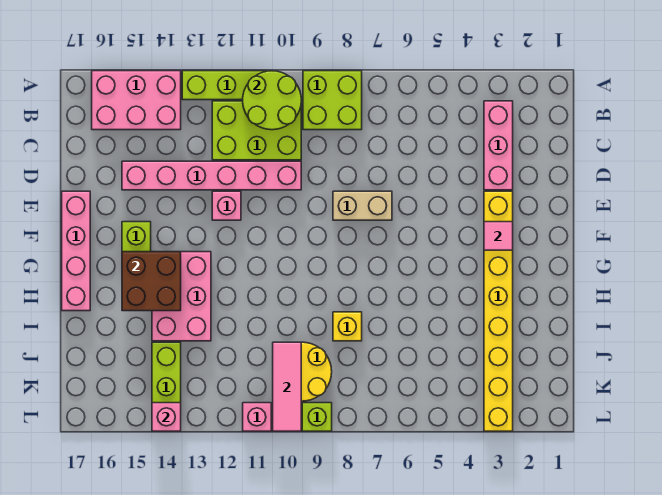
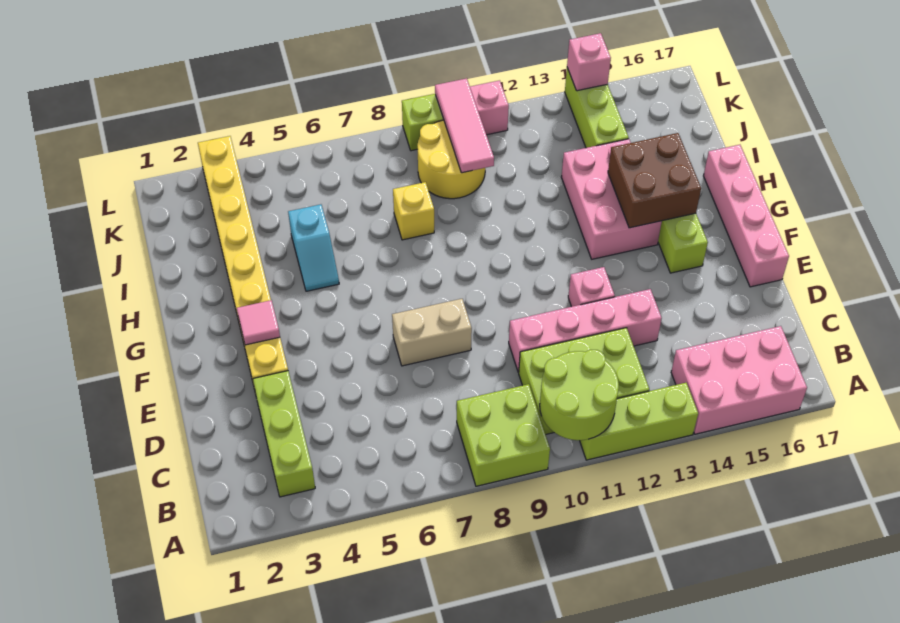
pink brick B3:D3 level 1 -> lime brick B3:D3 level 1
pink brick D10:D15 level 1 -> pink brick D10:D13 level 1
none -> cyan slope H5:I5 level 1 top I

